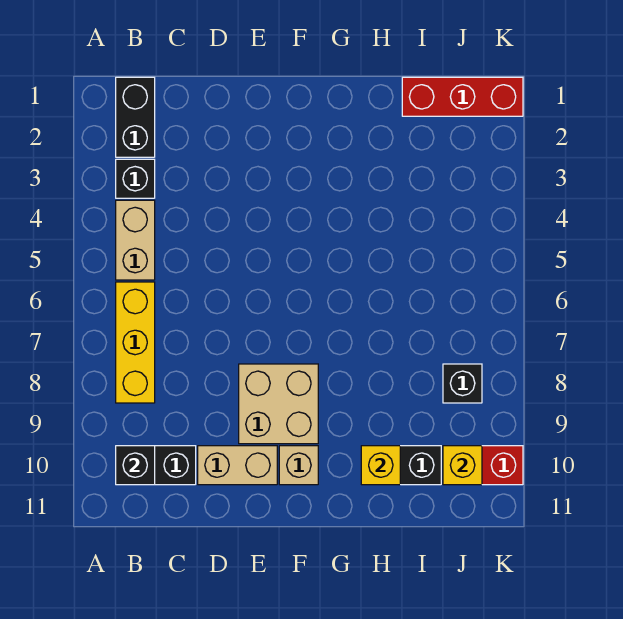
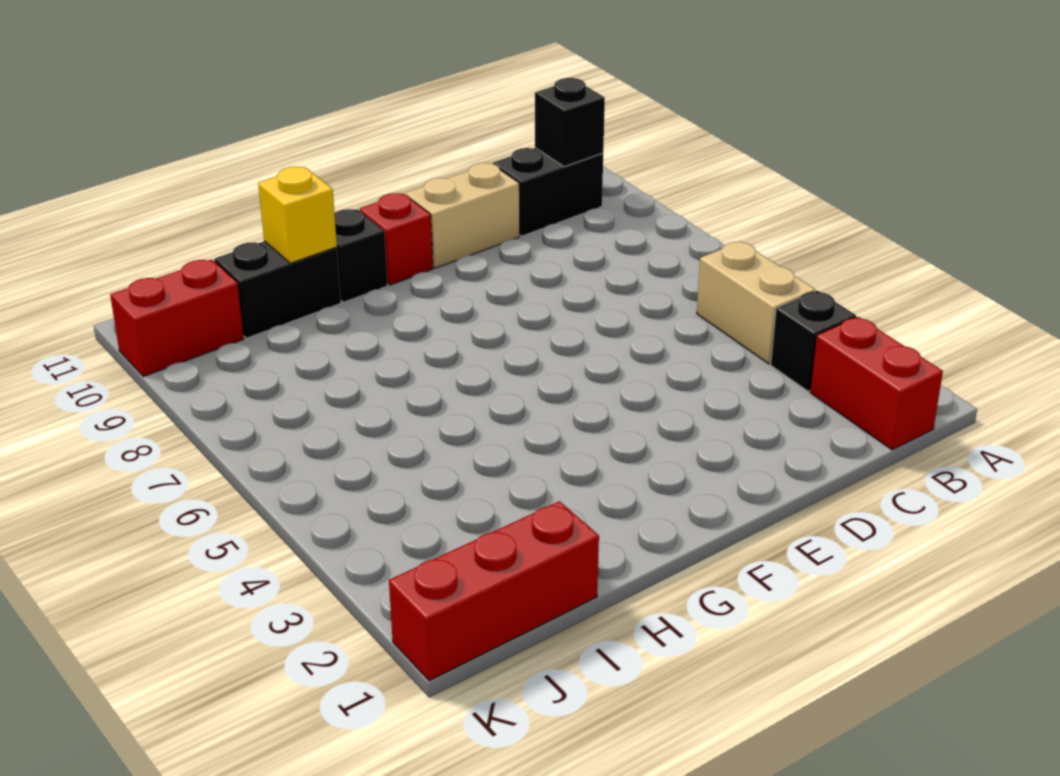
black brick B1:B2 level 1 -> red brick B1:B2 level 1
yellow brick B6:B8 level 1 -> none
tan brick E8:F9 level 1 -> none
tan brick F10 level 1 -> red brick F10 level 1
black brick J8 level 1 -> black brick G10 level 1
yellow brick J10 level 2 -> none

